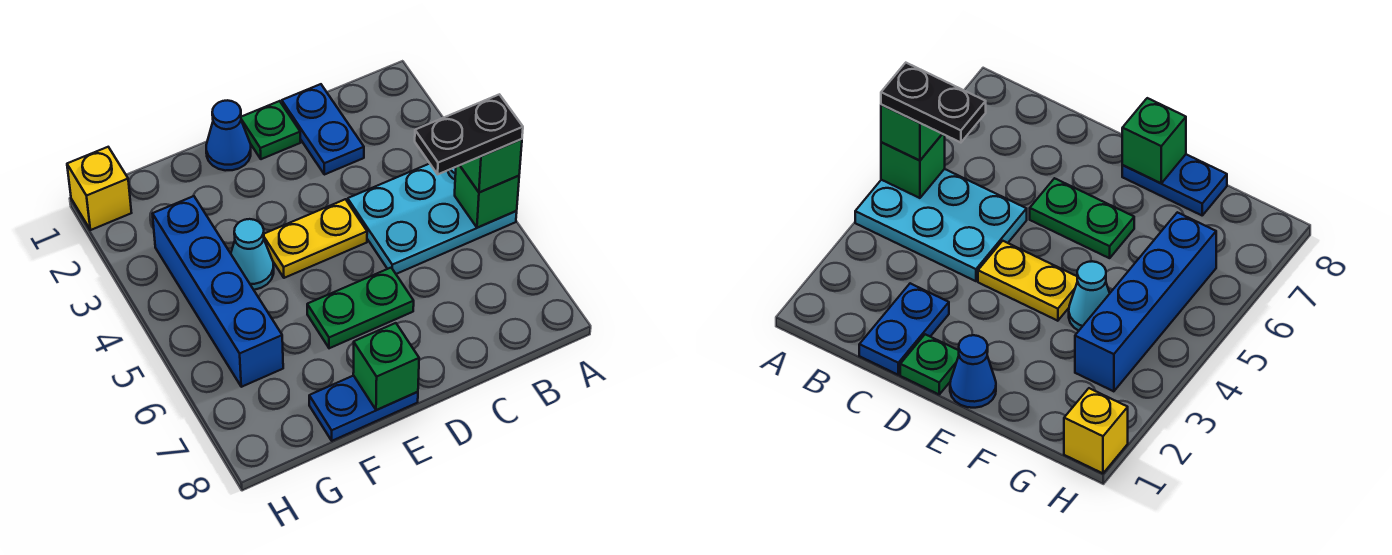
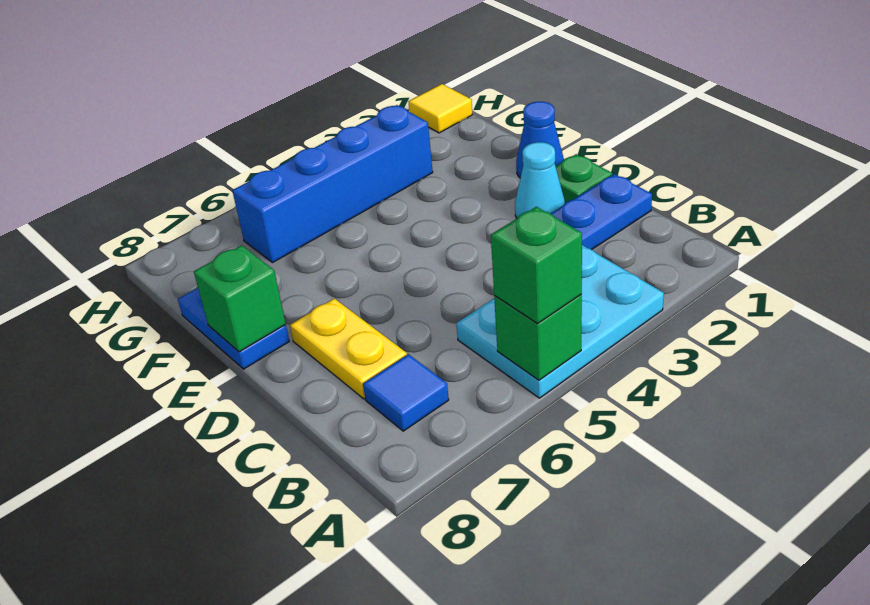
cyan plate A4:C5 level 1 -> cyan plate A3:B5 level 1
black plate A5:B5 level 4 -> none
none -> blue tile B7 level 1
yellow plate D4:E4 level 1 -> yellow plate C7:D7 level 1
green plate D6:E6 level 1 -> none
cyan cone F4 level 1 -> cyan cone D2 level 1
yellow brick H1 level 1 -> yellow tile H1 level 1

